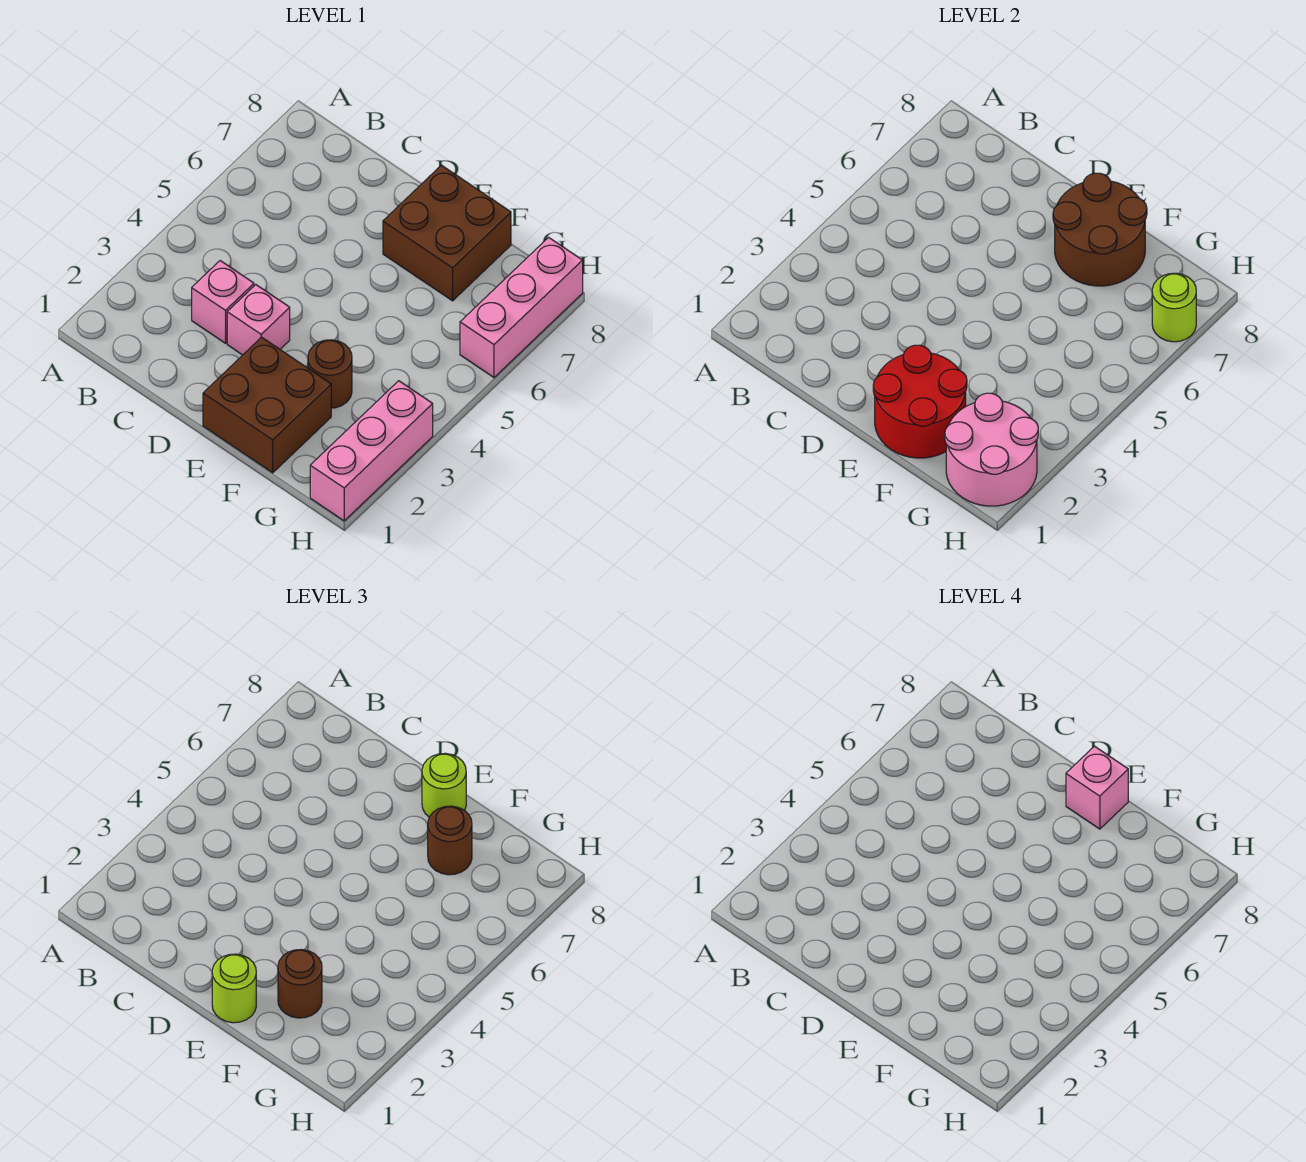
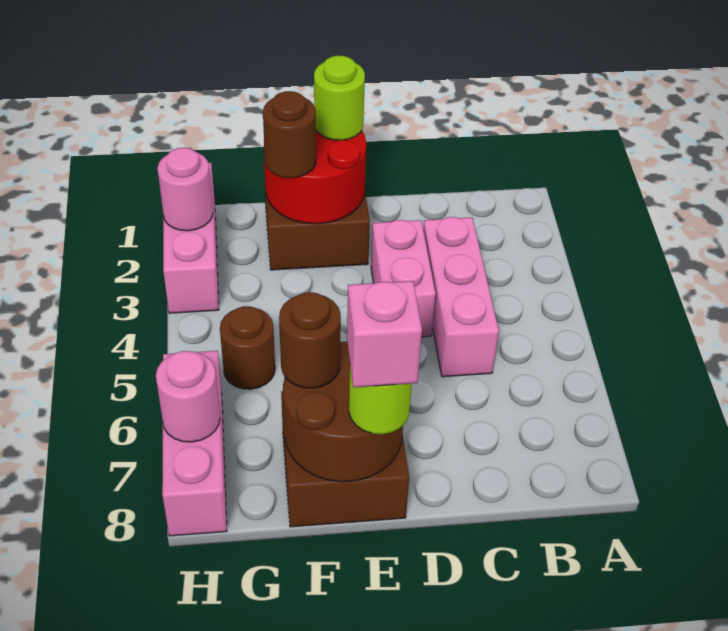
pink brick C3 level 1 -> pink brick C3:C5 level 1
pink brick D3 level 1 -> pink brick D3:D4 level 1
brown round brick F3 level 1 -> brown round brick G5 level 1
pink round brick G1:H2 level 2 -> pink round brick H2 level 2
lime round brick H7 level 2 -> pink round brick H7 level 2

